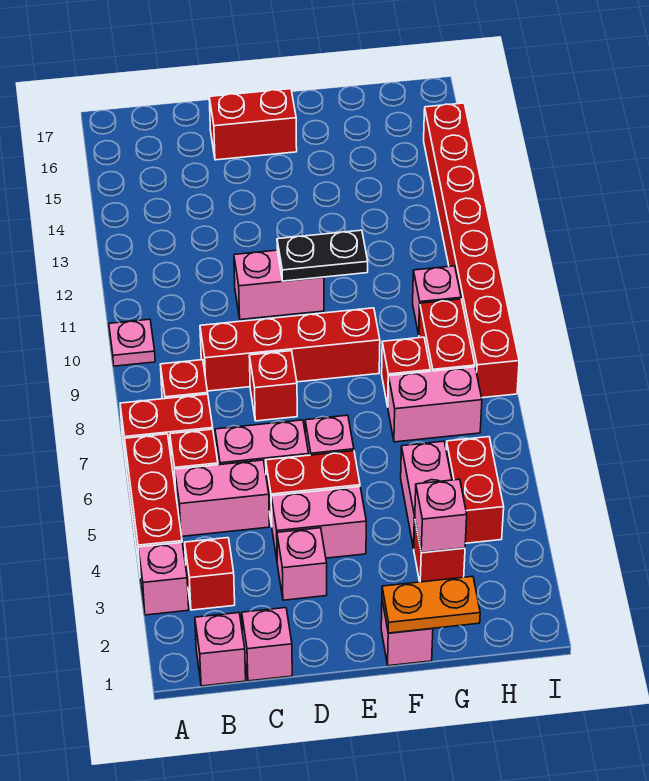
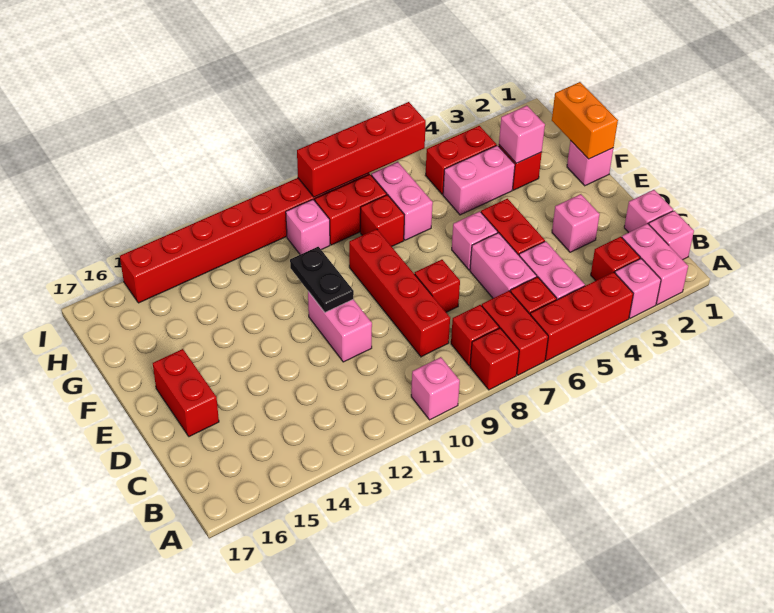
none -> red brick A8 level 1
pink plate A10 level 1 -> pink brick A10 level 1
pink brick D4:E4 level 1 -> pink brick A2:B2 level 1
orange plate F1:G1 level 2 -> orange brick F1:G1 level 2
none -> red brick I6:I9 level 2

